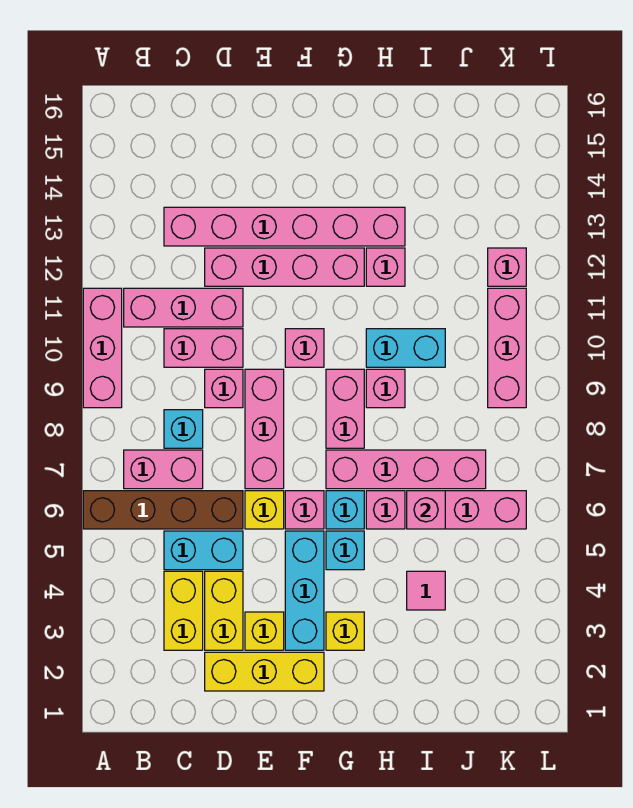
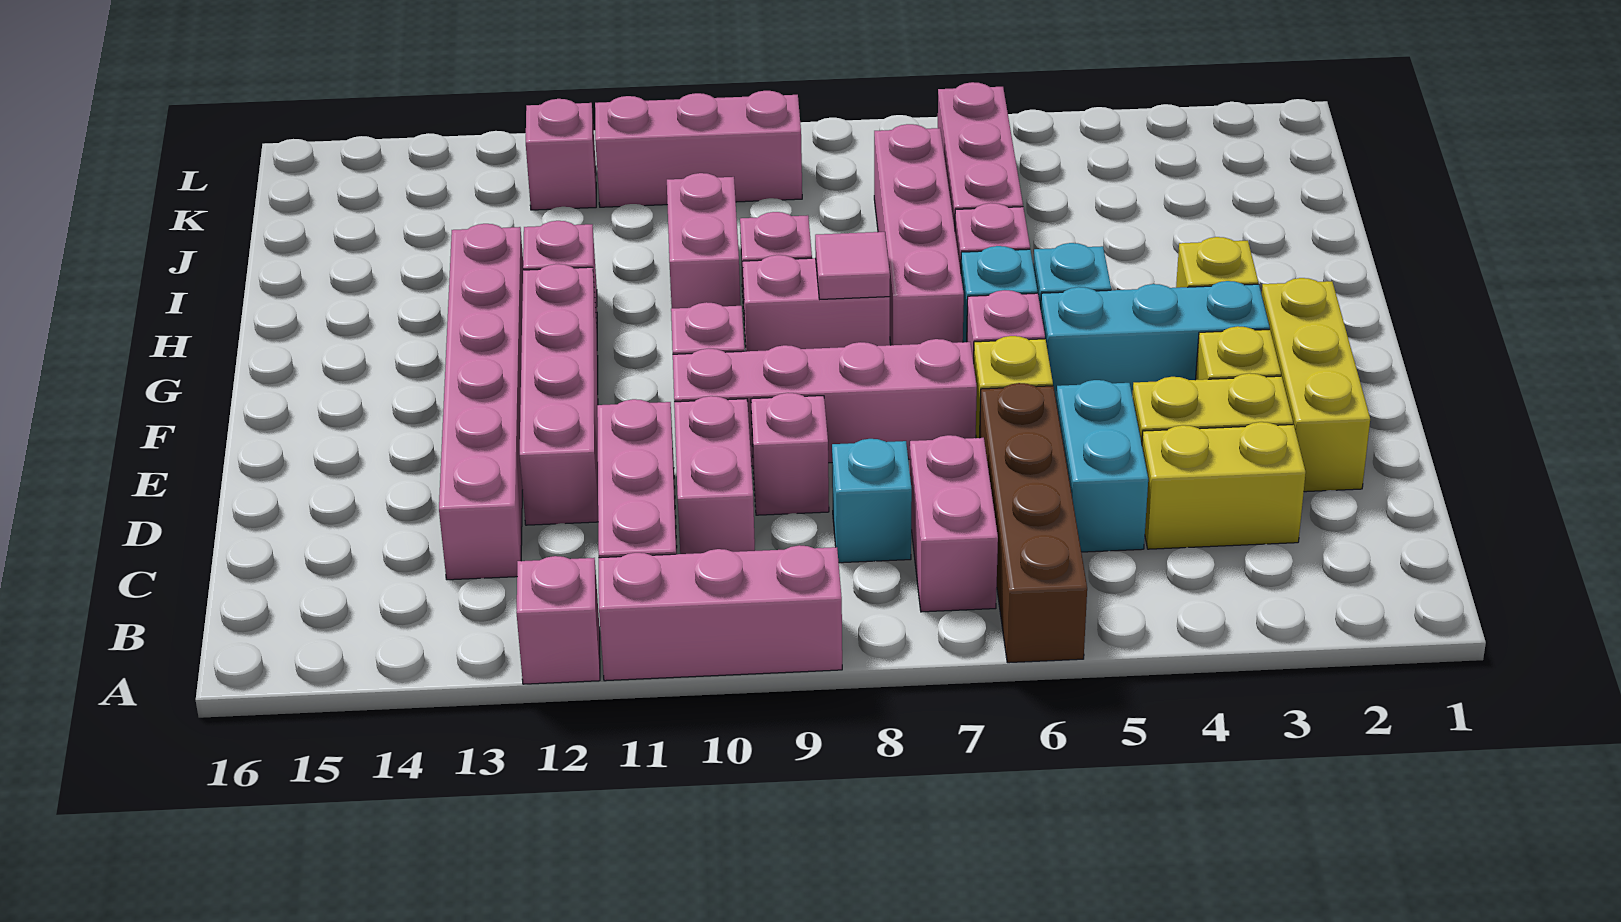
pink brick E7:E9 level 1 -> pink brick E7:E10 level 1
cyan brick H10:I10 level 1 -> pink brick H10:I10 level 1
pink tile I4 level 1 -> pink tile G8 level 2
pink brick I6 level 2 -> pink brick A12 level 1

